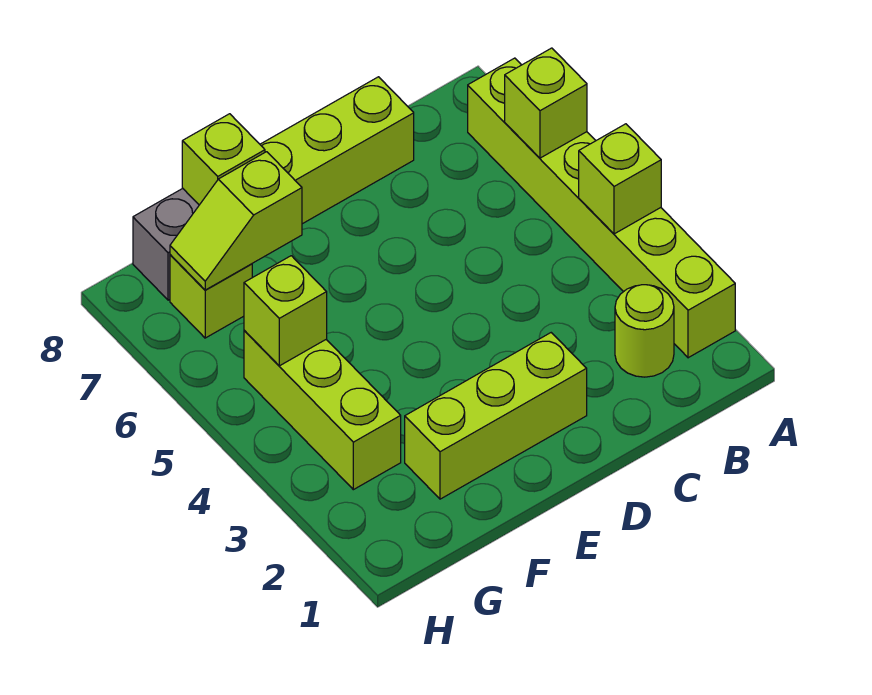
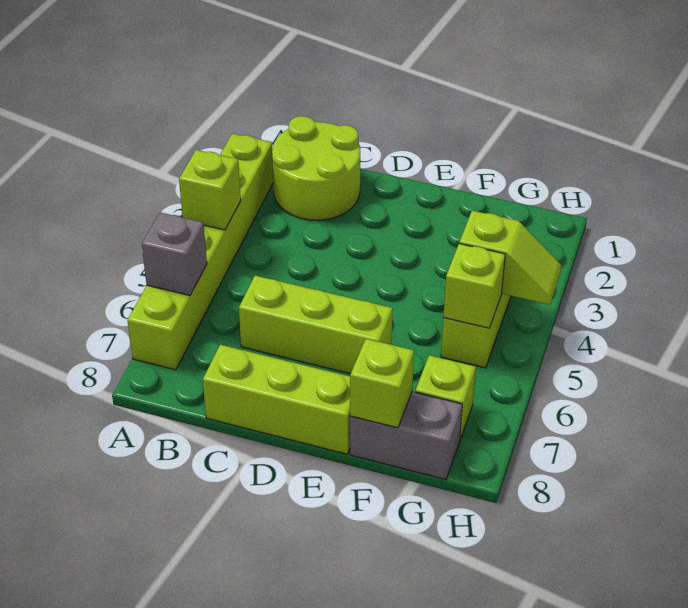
lime brick A6 level 2 -> grey brick A6 level 2
lime round brick B2 level 1 -> lime round brick B1:C2 level 1
lime brick D2:F2 level 1 -> lime brick C6:E6 level 1
lime slope F7:G7 level 2 top F -> lime slope G4:H4 level 2 top G

